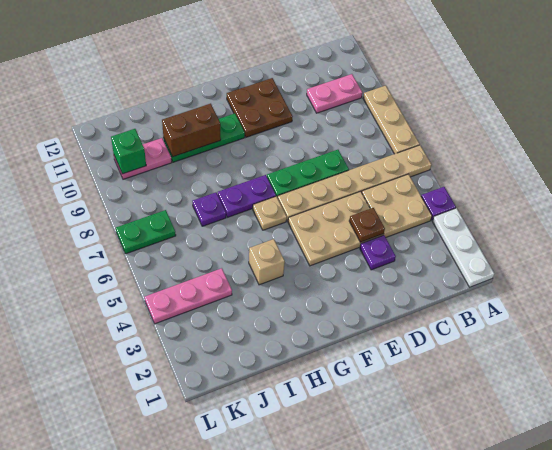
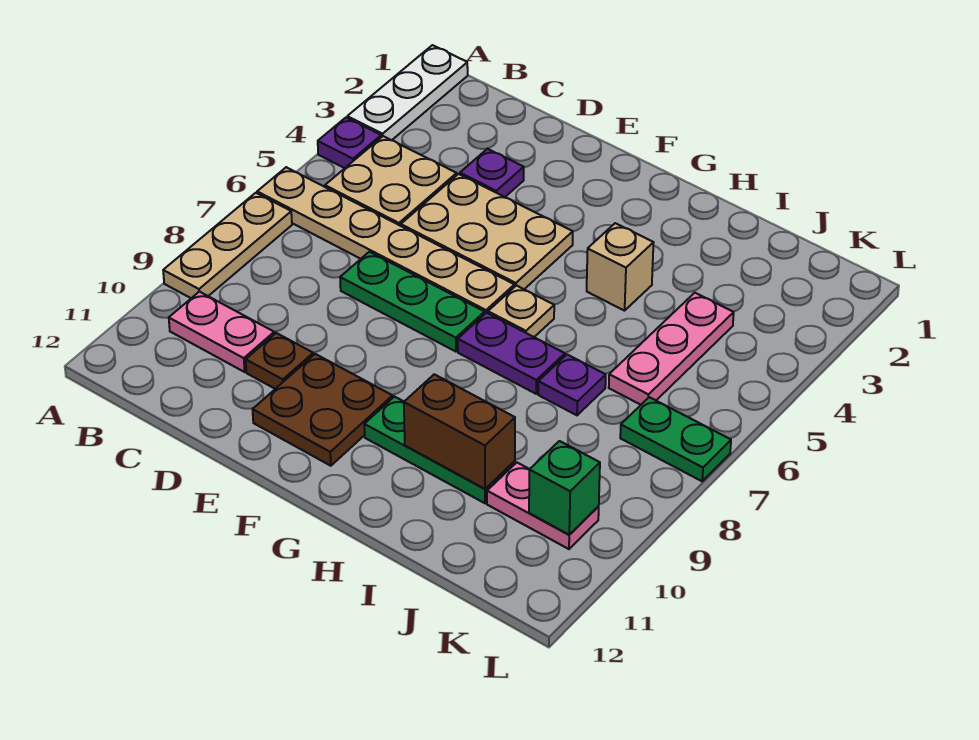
brown plate D4 level 2 -> brown plate D10 level 1
pink plate J4:L4 level 1 -> pink plate J4:J6 level 1

